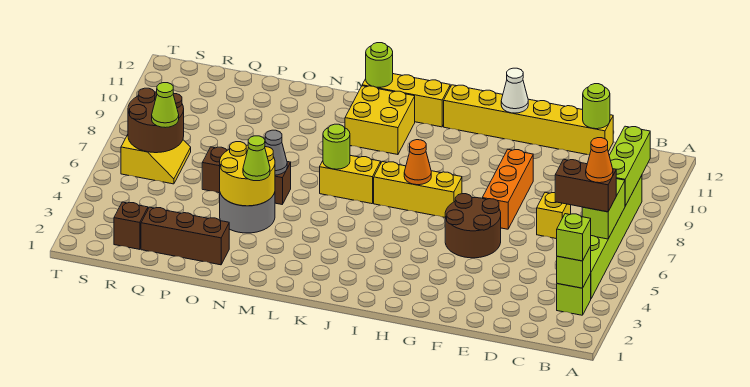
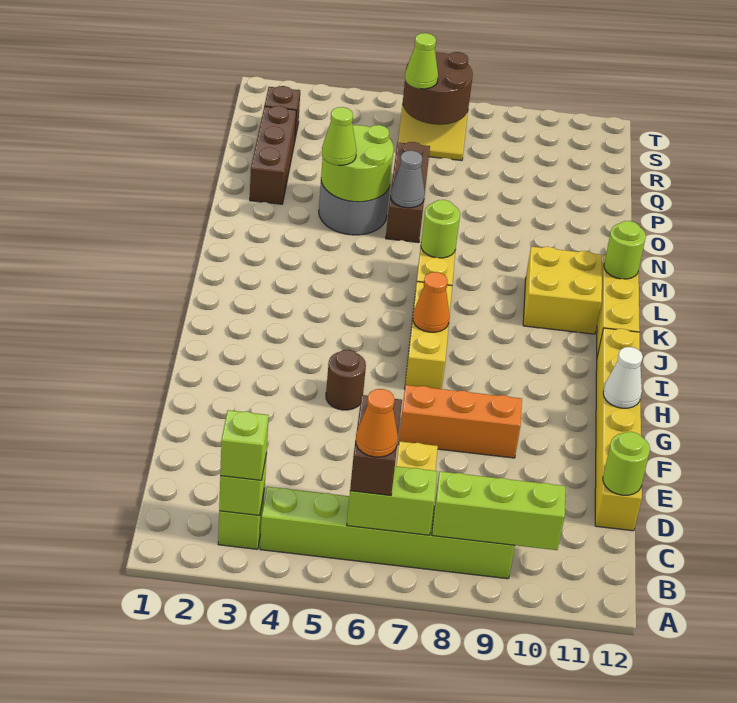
brown round brick F5:G6 level 1 -> brown round brick G5 level 1
yellow round brick N4:O5 level 2 -> lime round brick N4:O5 level 2

